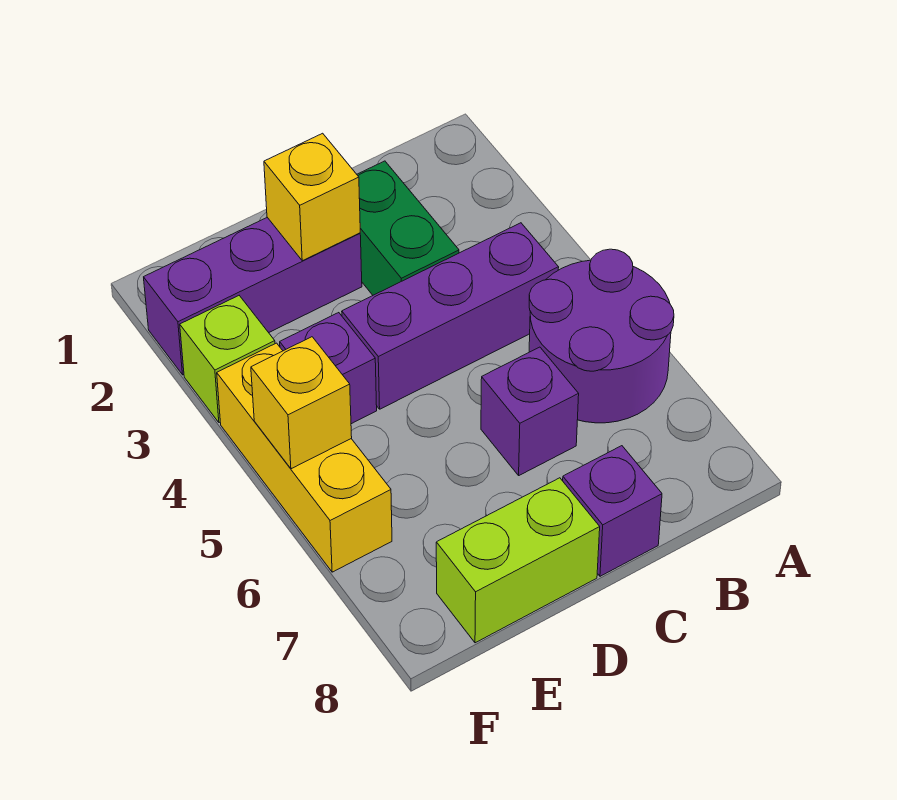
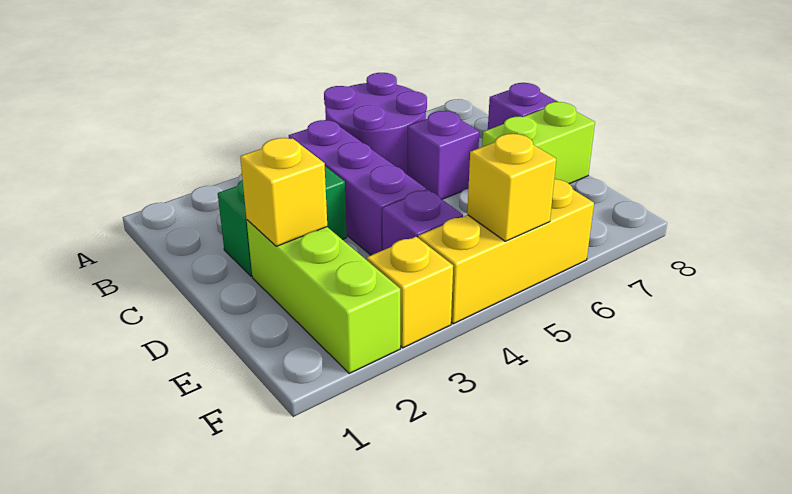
purple brick D2:F2 level 1 -> lime brick D2:F2 level 1
lime brick D8:E8 level 1 -> lime brick D7:D8 level 1
lime brick F3 level 1 -> yellow brick F3 level 1

